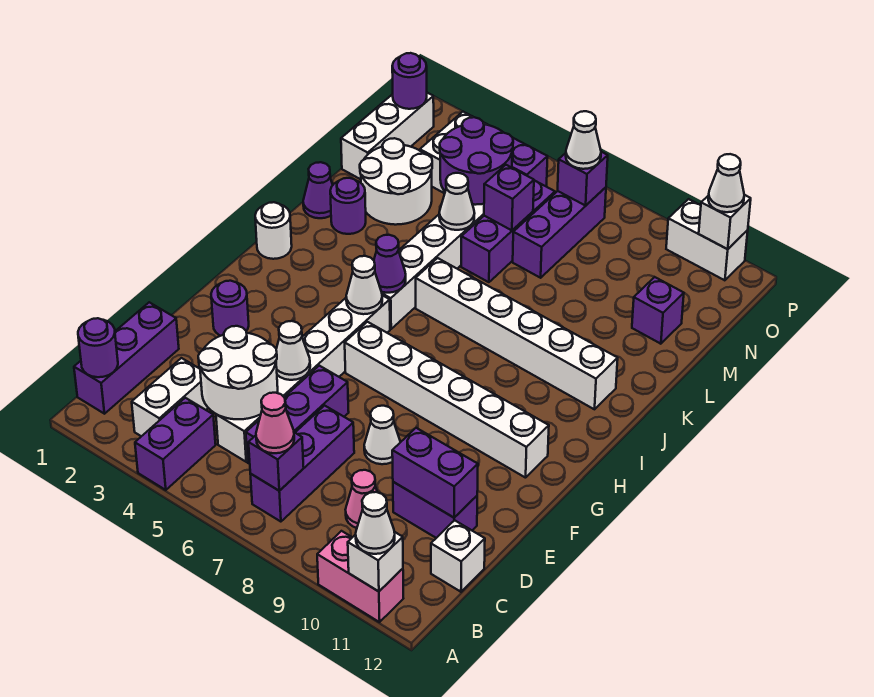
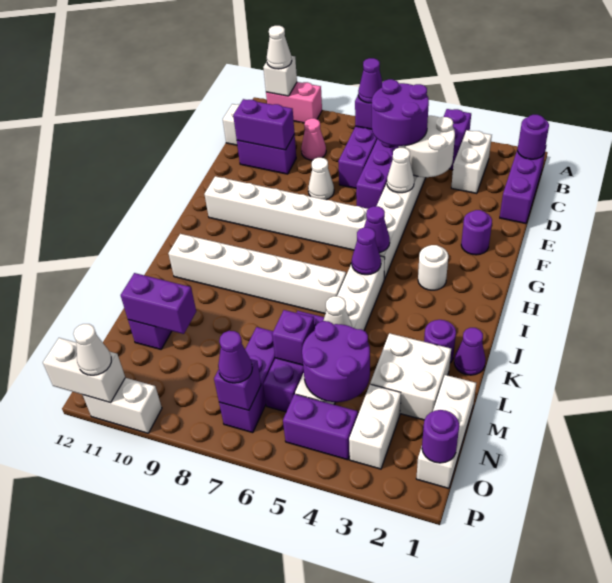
pink cone B7 level 3 -> purple cone B7 level 3
none -> purple round brick C5:D6 level 3
white cone H5 level 2 -> purple cone H5 level 2
white round brick I1 level 1 -> white round brick H3 level 1
white round brick L2:M3 level 1 -> white brick L2:M3 level 1
none -> purple brick M10:M11 level 2
white cone O7 level 3 -> purple cone O7 level 3
white brick P11 level 2 -> white brick P11:P12 level 2

